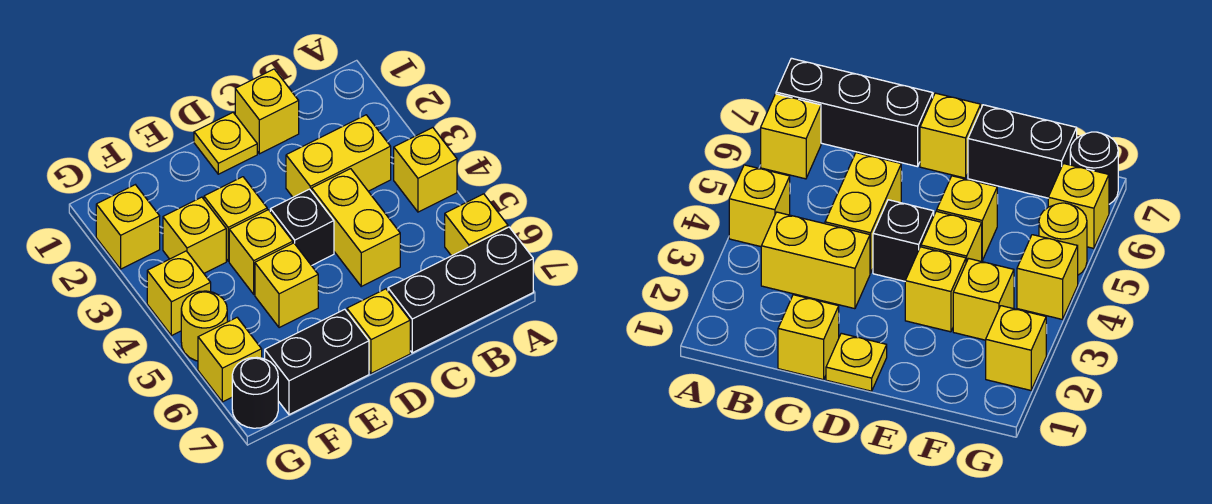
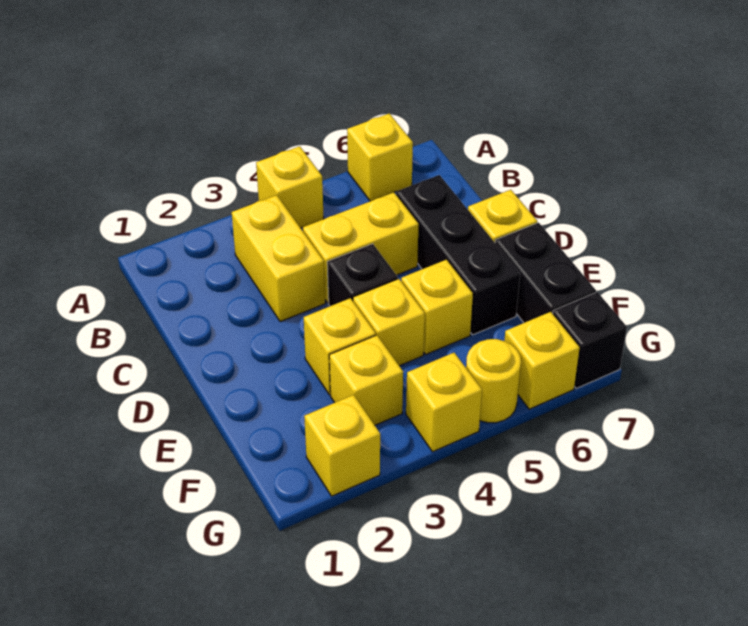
black brick A7:C7 level 1 -> black brick C6:E6 level 1
yellow brick C1 level 1 -> none
yellow plate D1 level 1 -> none
black round brick G7 level 1 -> black brick G7 level 1

